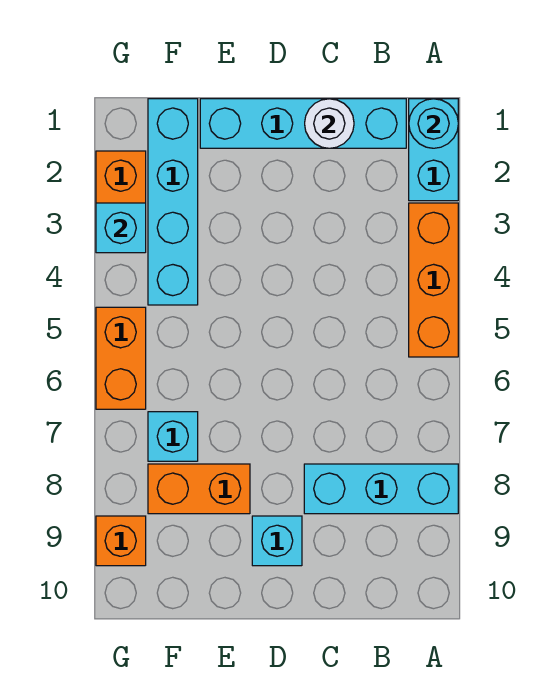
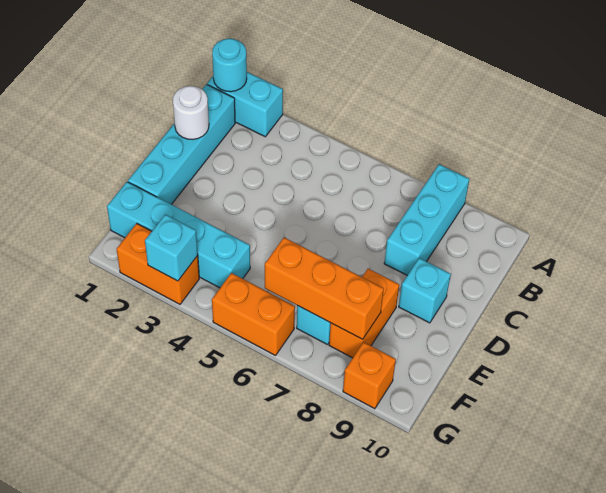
orange brick A3:A5 level 1 -> orange brick F6:F8 level 2

